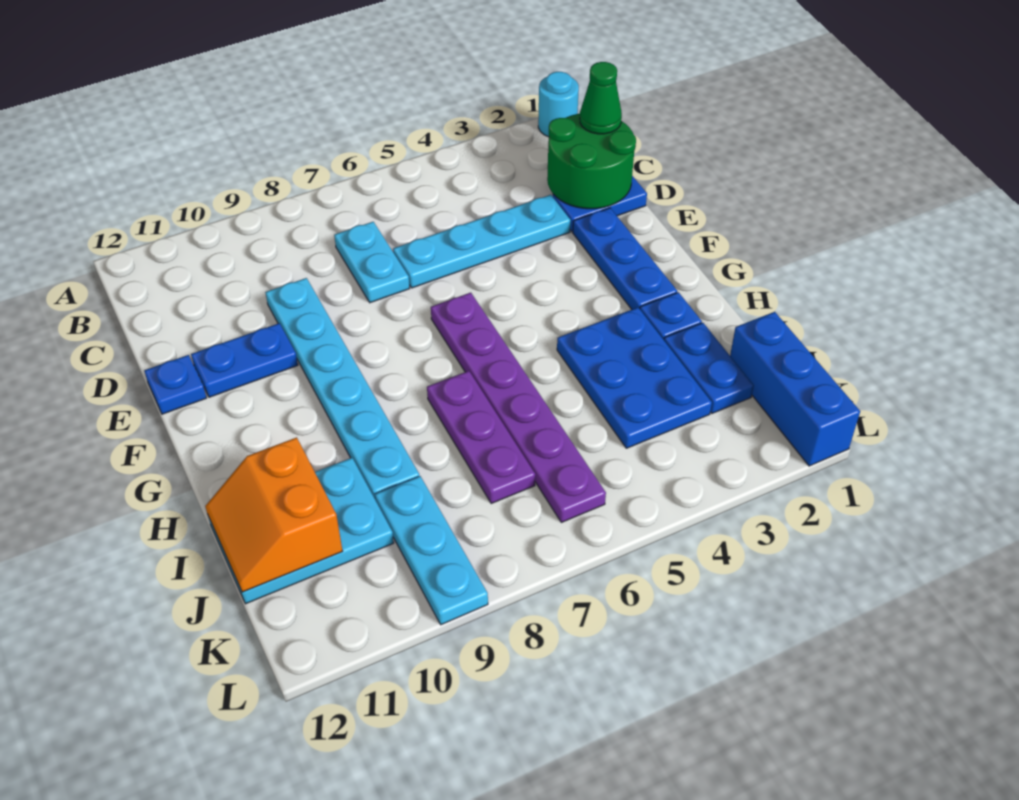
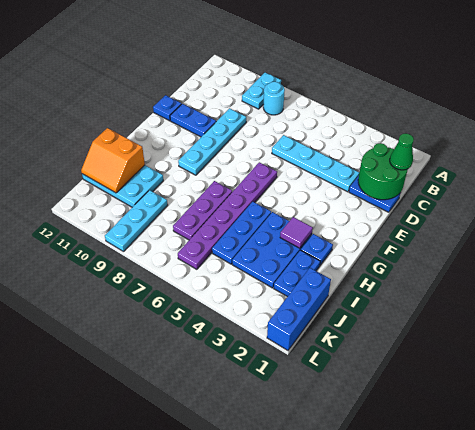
cyan round brick A1 level 1 -> cyan round brick B8 level 1
cyan plate C7:D7 level 1 -> cyan plate A9:B9 level 1
cyan plate D9:I9 level 1 -> cyan plate D9:G9 level 1
blue plate E2:G2 level 1 -> blue plate H5:J5 level 1
none -> purple tile H3 level 2
orange slope I11:J12 level 2 top 11 -> orange slope I11:J12 level 2 top I

